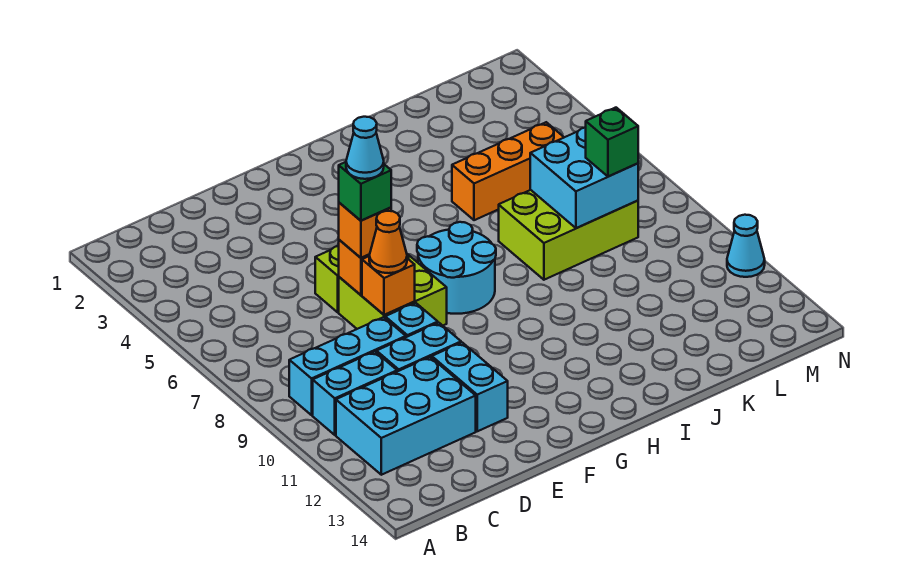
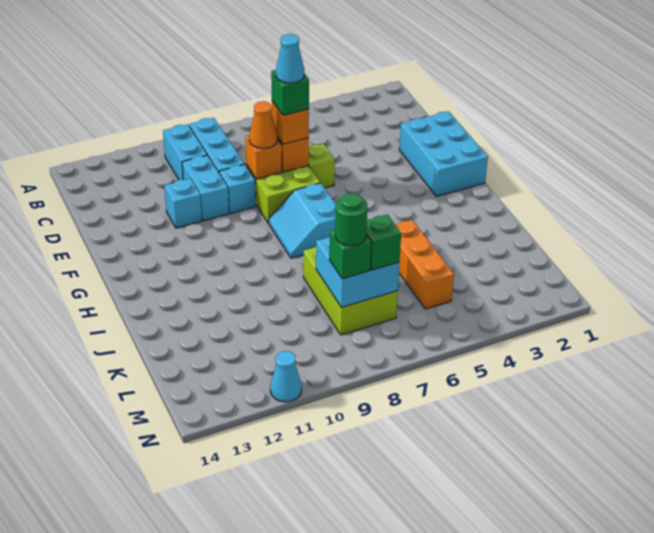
cyan brick B11:D12 level 1 -> cyan brick E1:G2 level 1
cyan brick E11:E12 level 1 -> cyan brick E11 level 1
cyan round brick G7:H8 level 1 -> cyan slope G7:H8 level 1 top 7
none -> green brick L7 level 3
none -> green round brick L8 level 4

